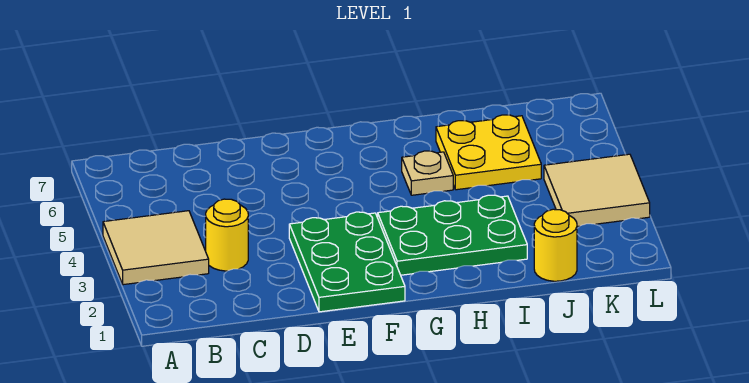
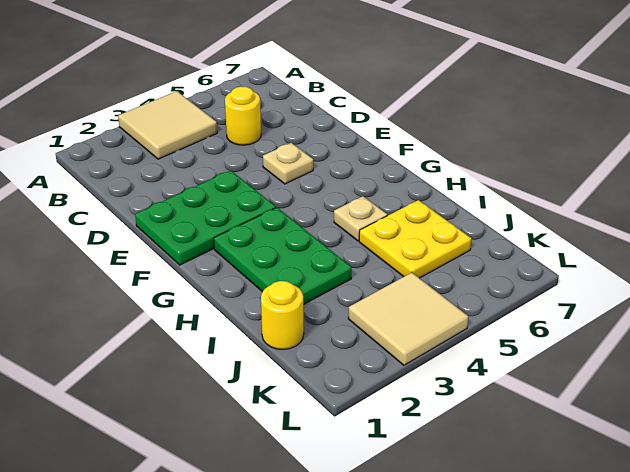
yellow round brick C3 level 1 -> yellow round brick C5 level 1
none -> tan plate E5 level 1

